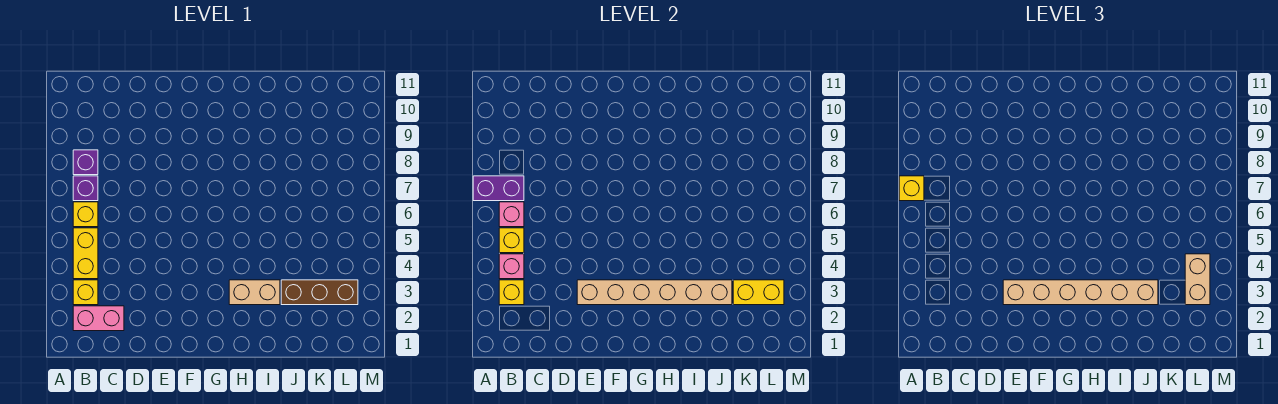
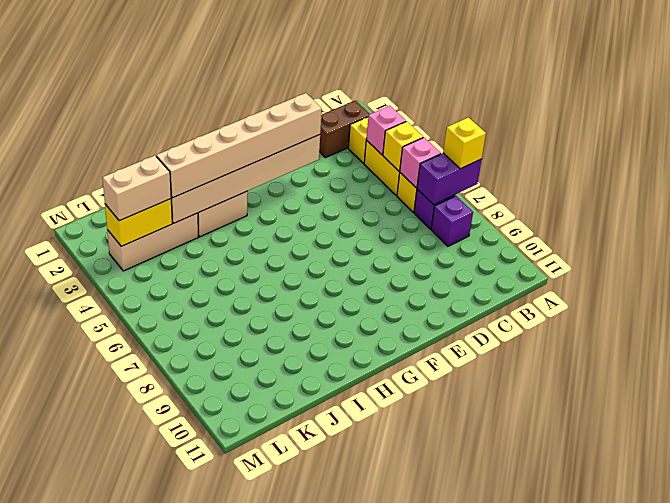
pink brick B2:C2 level 1 -> brown brick B2:C2 level 1
yellow brick B3 level 2 -> none
brown brick J3:L3 level 1 -> tan brick J3:L3 level 1
tan brick L3:L4 level 3 -> tan brick K3:L3 level 3

